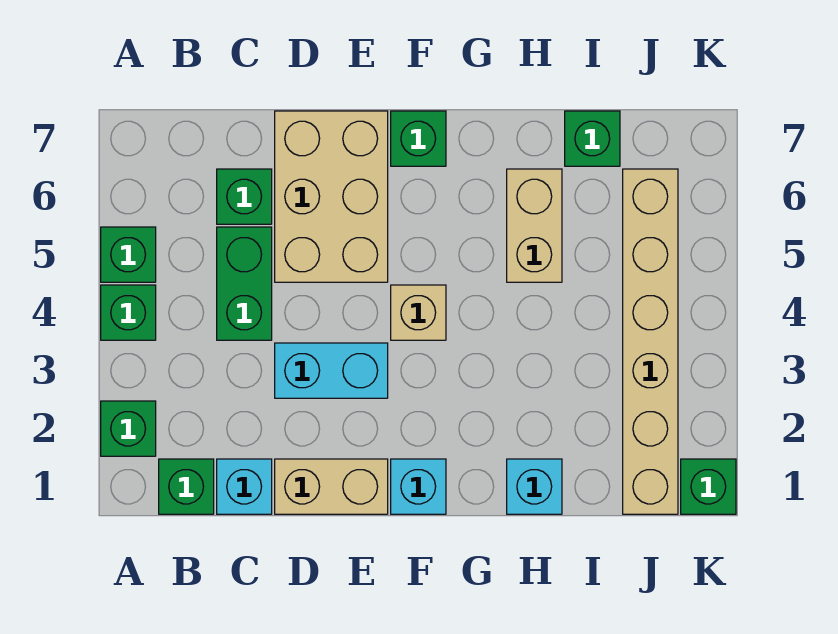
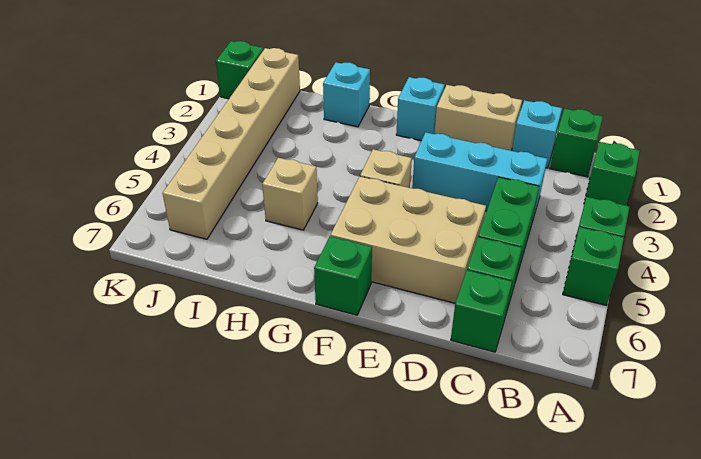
cyan brick D3:E3 level 1 -> cyan brick C3:E3 level 1
tan brick D5:E7 level 1 -> tan brick D5:F6 level 1
tan brick H5:H6 level 1 -> tan brick H5 level 1
green brick I7 level 1 -> green brick C7 level 1

